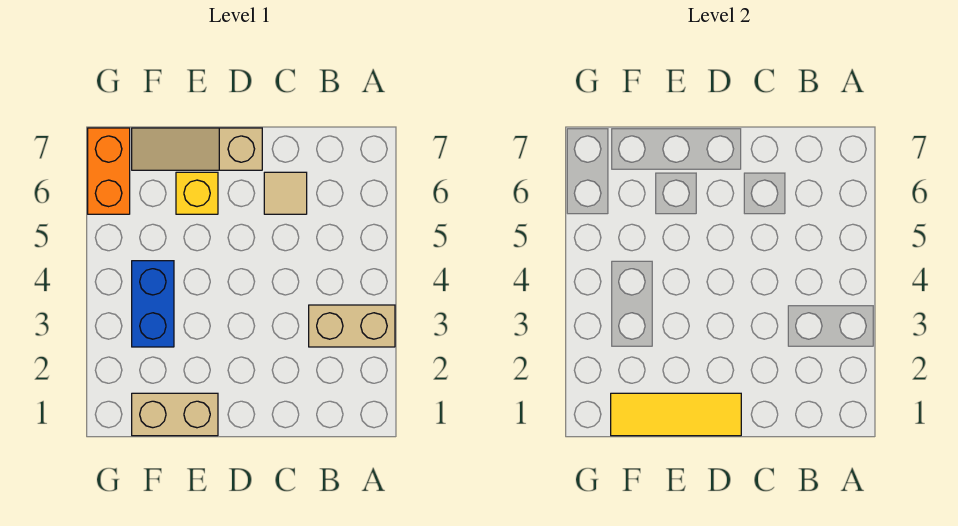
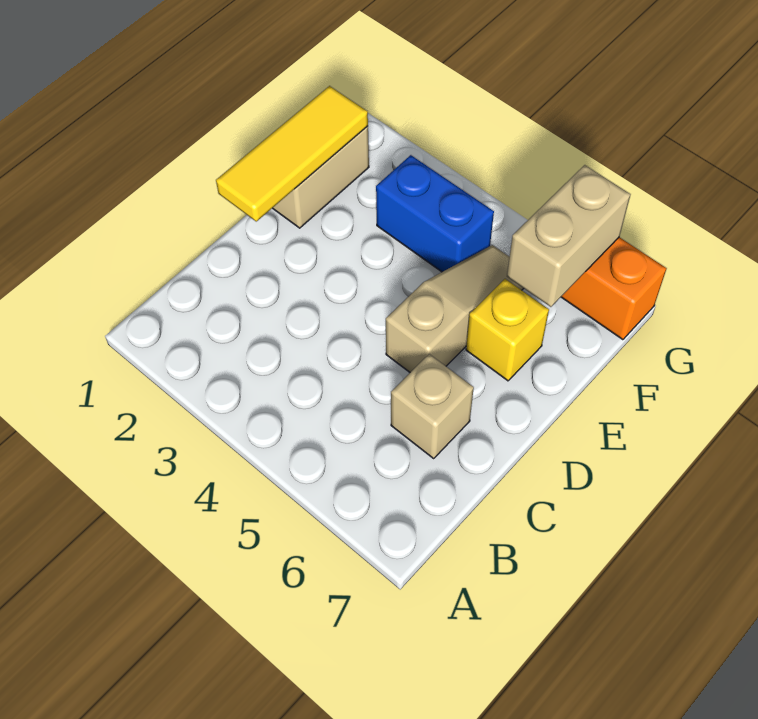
tan brick A3:B3 level 1 -> tan brick F6:G6 level 2
tan tile C6 level 1 -> tan brick C6 level 1
tan slope D7:F7 level 1 top D -> tan slope D5:F5 level 1 top D

